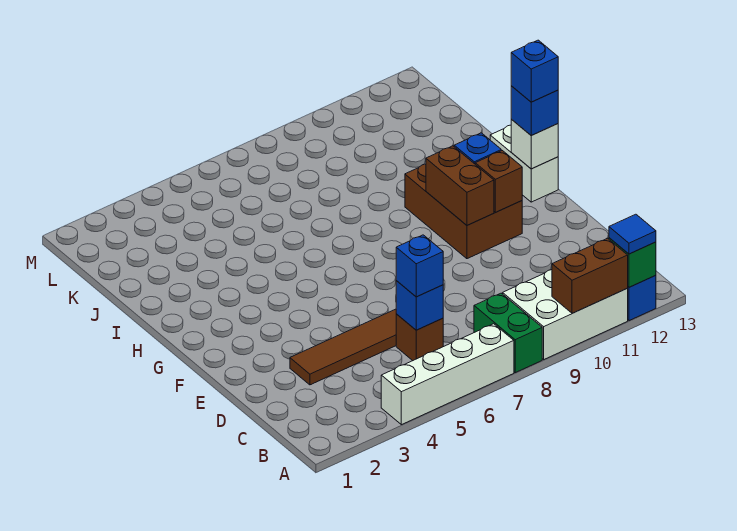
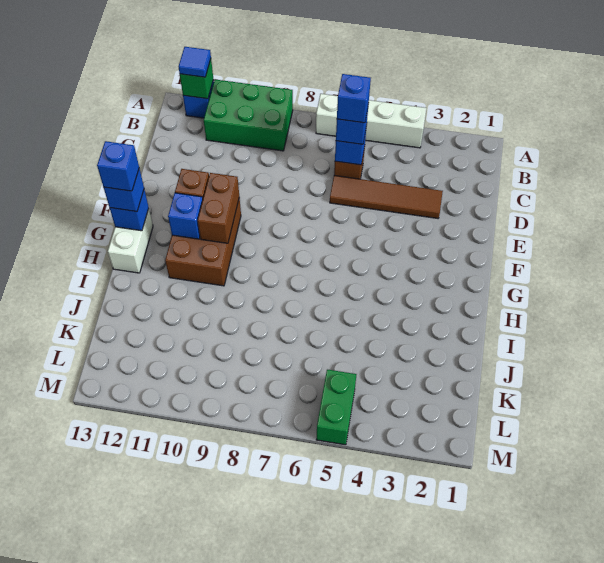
green brick A8:B8 level 1 -> green brick L5:M5 level 1
white brick A9:B11 level 1 -> green brick A9:B11 level 1
brown brick A10:A11 level 2 -> none
none -> blue brick C6 level 4
white brick G13 level 2 -> blue brick G13 level 2

